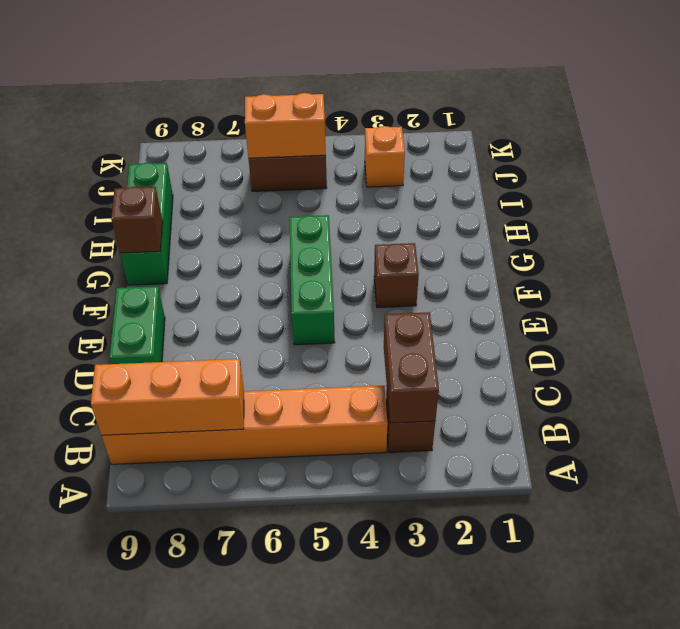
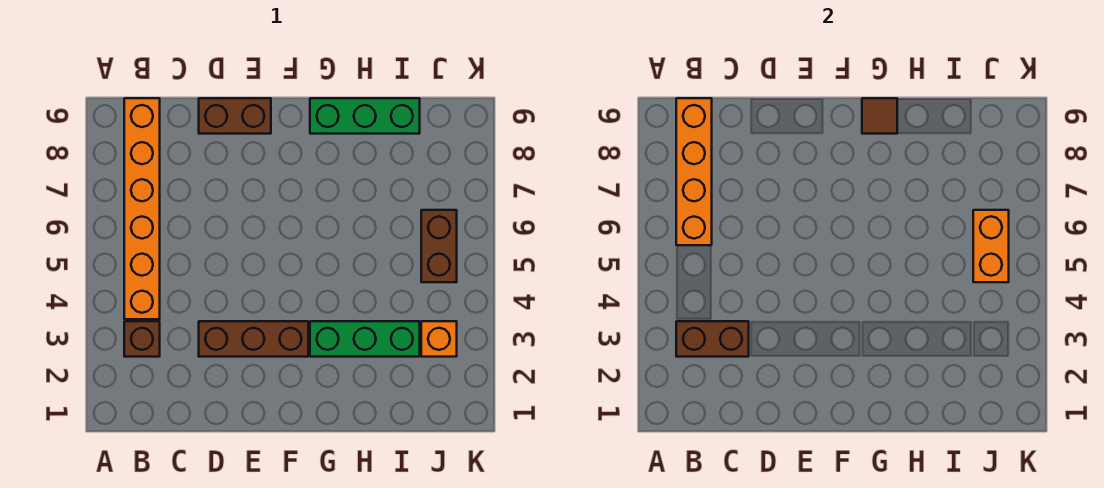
orange brick B7:B9 level 2 -> orange brick B6:B9 level 2
green brick D9:E9 level 1 -> brown brick D9:E9 level 1
green brick E5:G5 level 1 -> green brick G3:I3 level 1
brown brick F3 level 1 -> brown brick D3:F3 level 1
brown brick G9 level 2 -> brown tile G9 level 2

